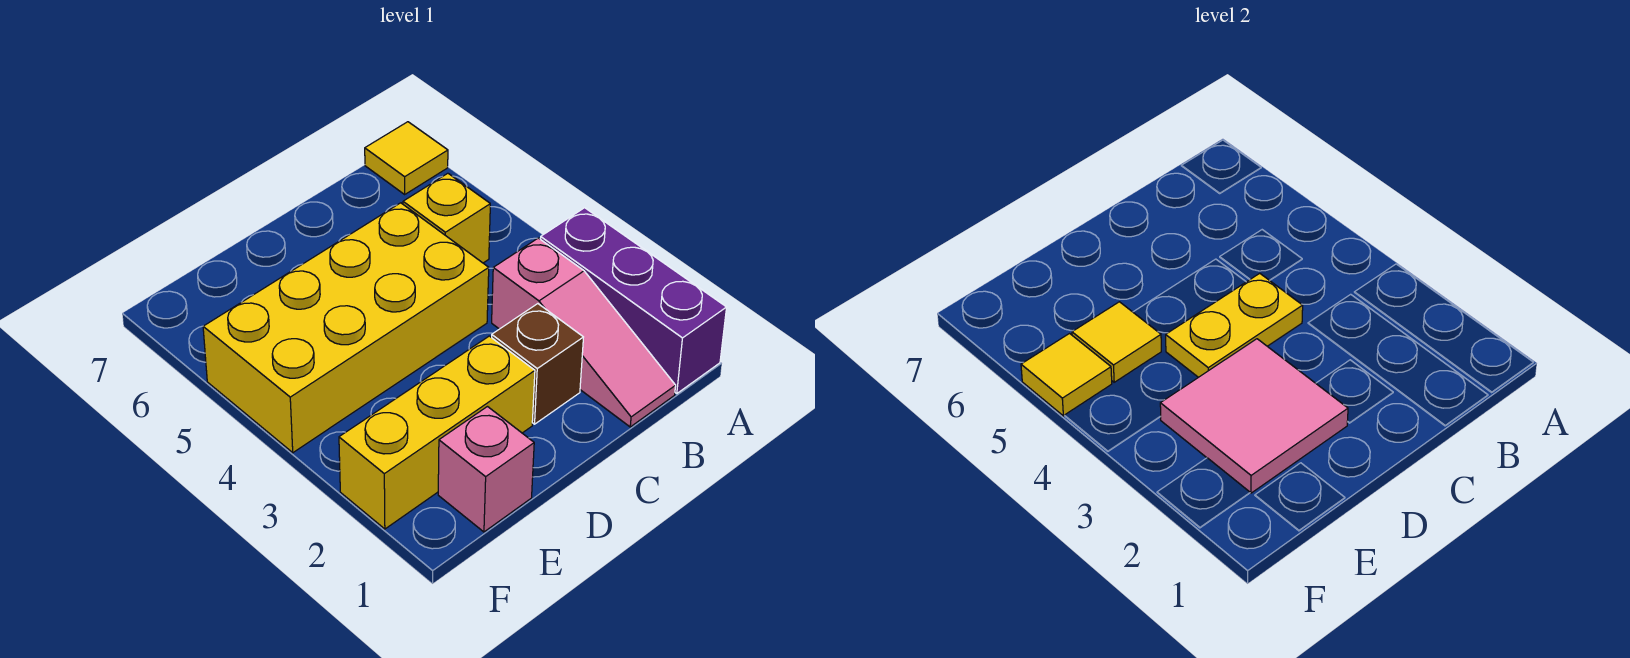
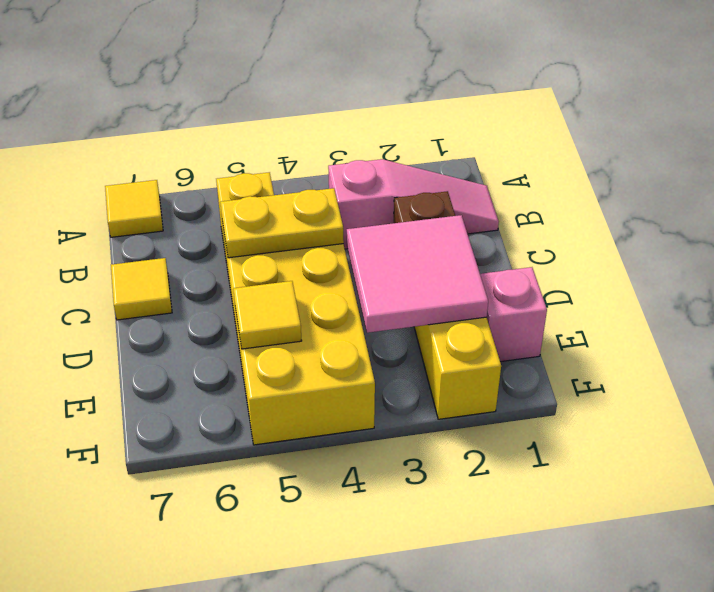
purple brick A1:A3 level 1 -> none
yellow plate C4:D4 level 2 -> yellow plate C4:C5 level 2
yellow tile F5 level 2 -> yellow tile C7 level 1

